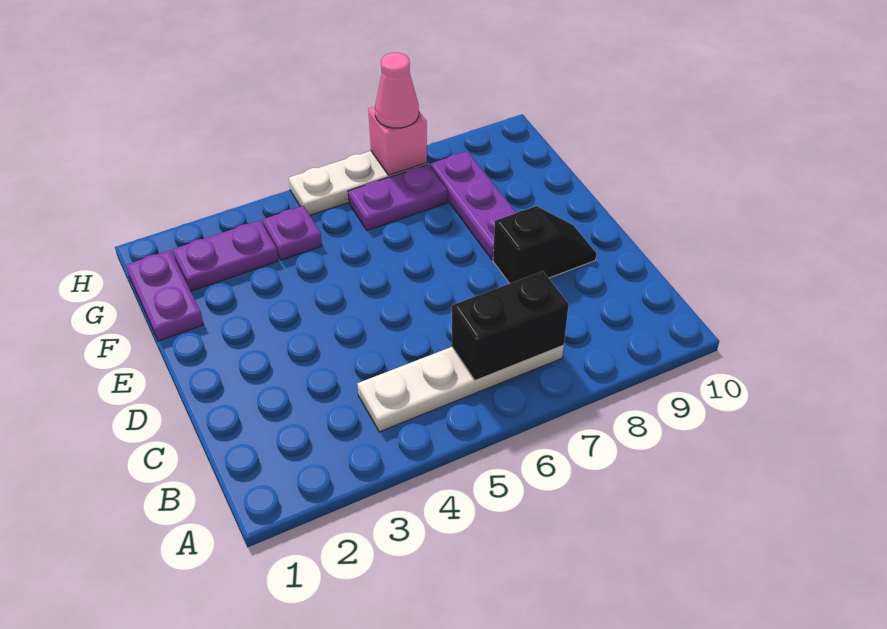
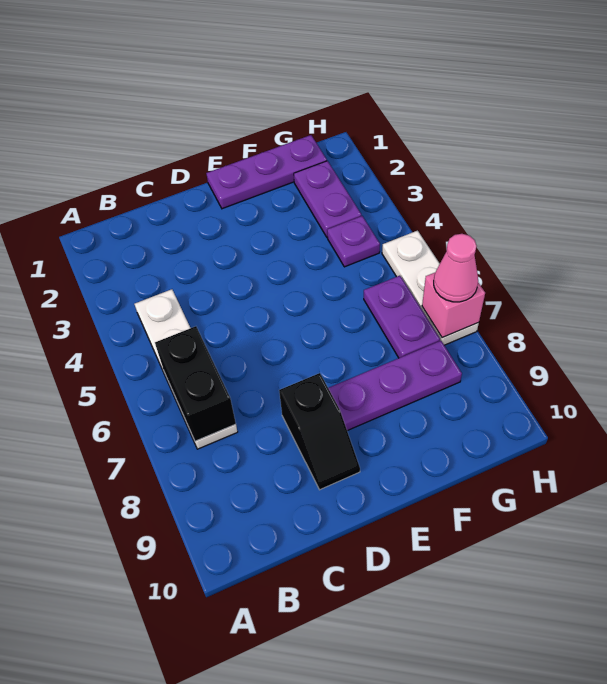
purple plate F1:G1 level 1 -> purple plate E1:G1 level 1

